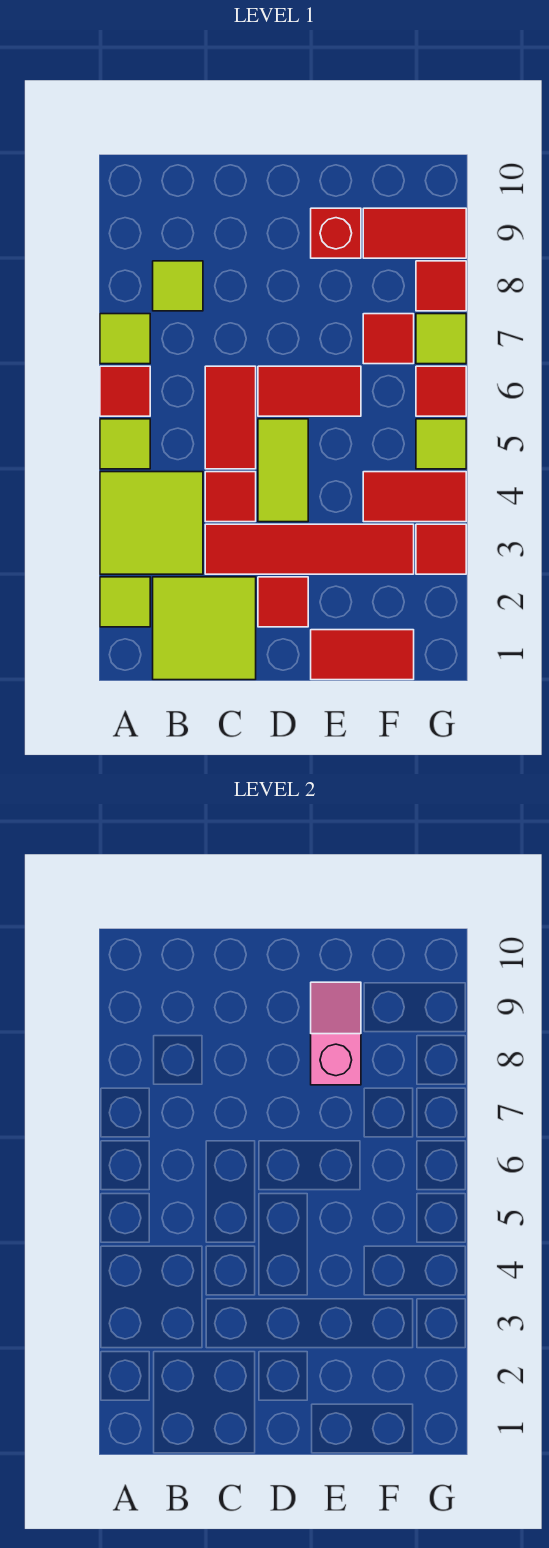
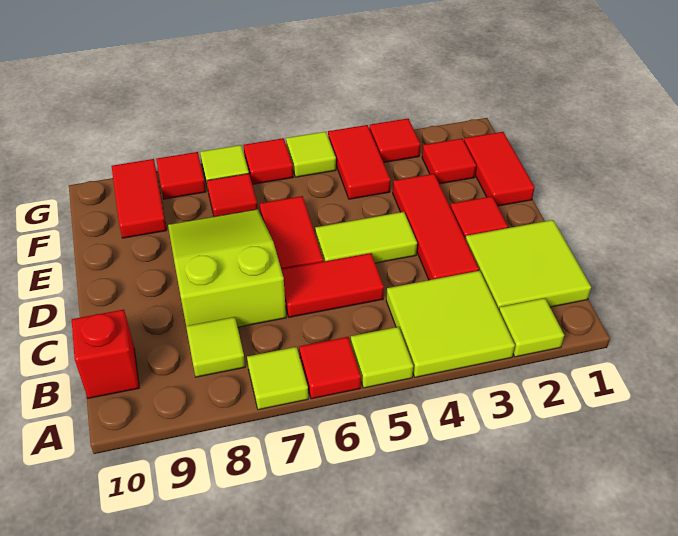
red tile C3:F3 level 1 -> red tile C3:E3 level 1
red tile C4 level 1 -> red tile F2 level 1
none -> lime slope C7:E8 level 1 top C
pink slope E8:E9 level 2 top 8 -> none
red brick E9 level 1 -> red brick B10 level 1

